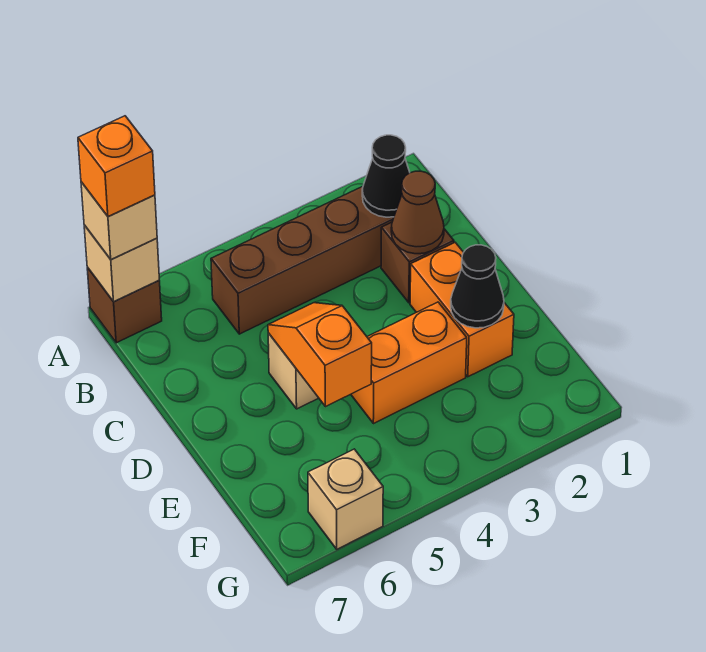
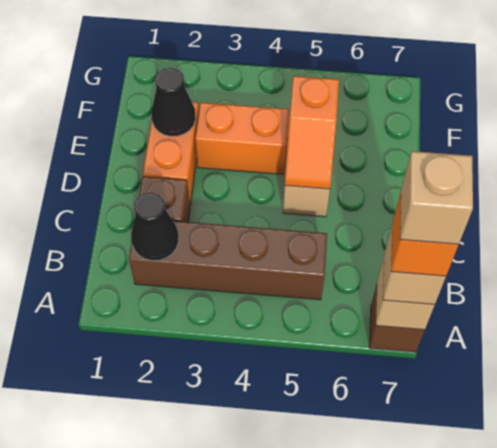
brown cone C2 level 2 -> none
tan brick G6 level 1 -> tan brick A7 level 5

